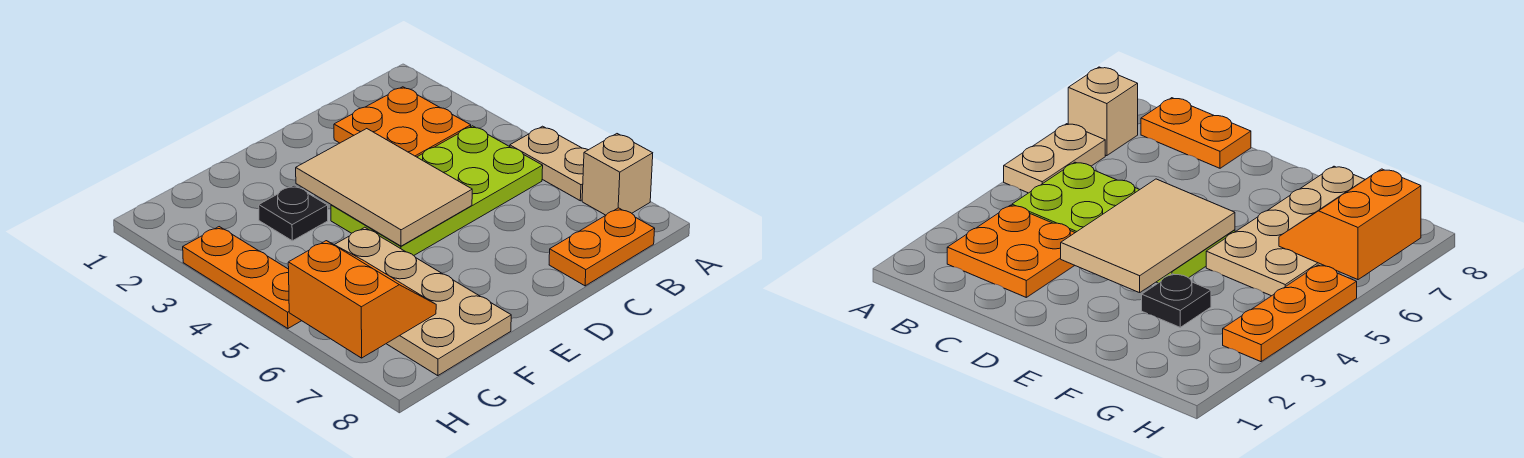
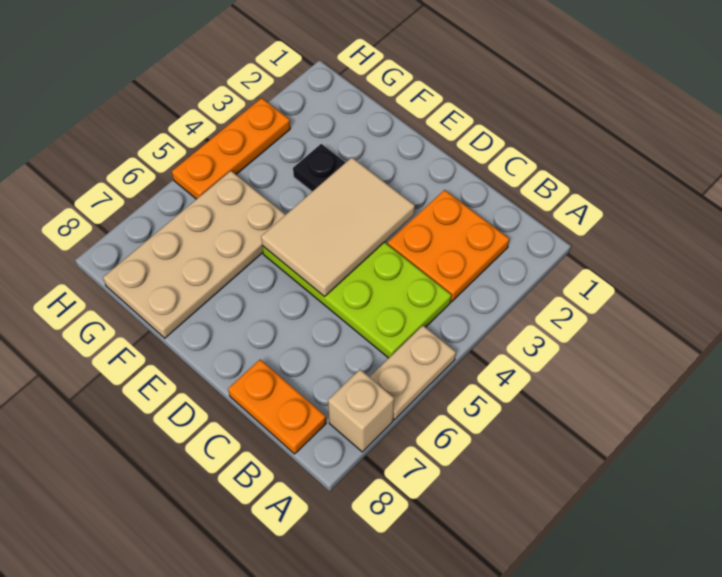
orange slope G6:H7 level 2 top H -> none

